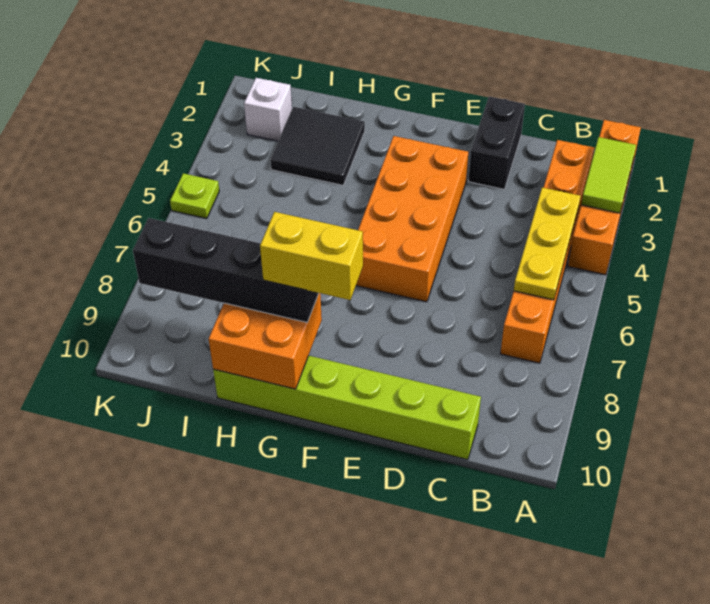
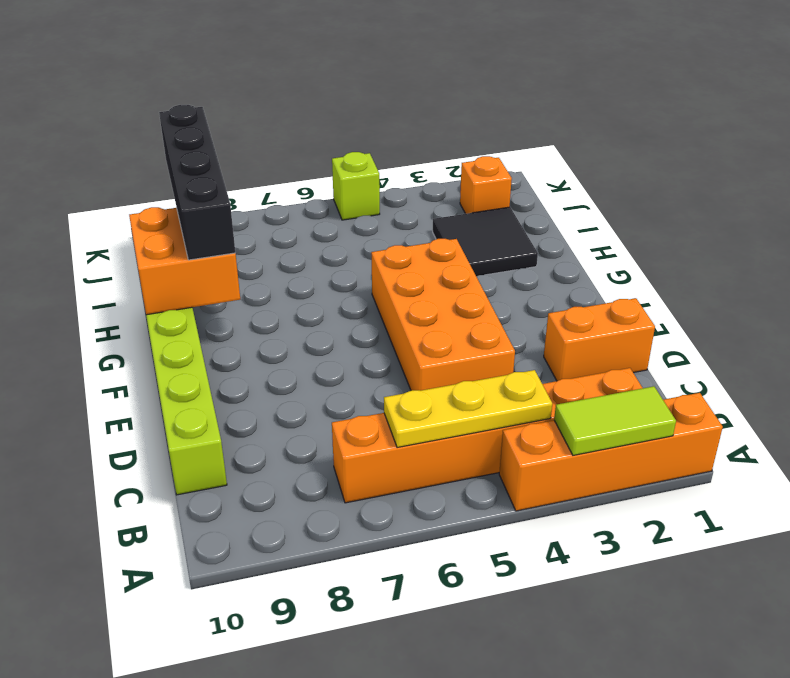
black brick D1:D2 level 1 -> orange brick D1:D2 level 1
orange brick E3:F6 level 1 -> orange brick D4:G5 level 1
yellow brick F9:G9 level 4 -> none
white brick J2 level 1 -> orange brick J2 level 1
lime plate K5 level 1 -> lime brick K5 level 1

